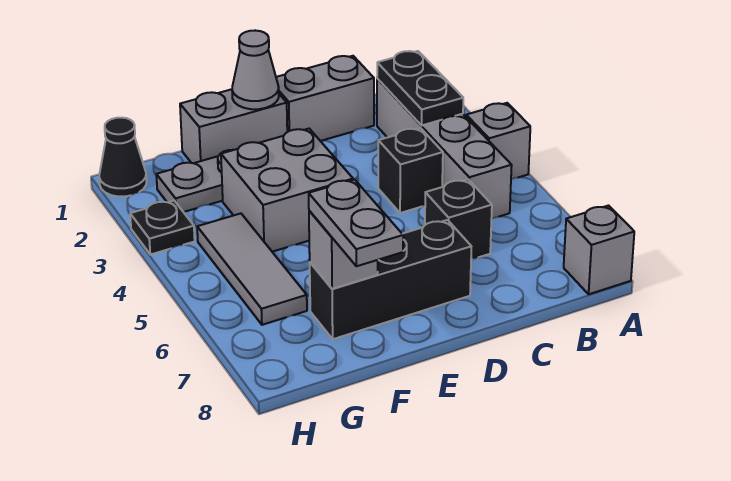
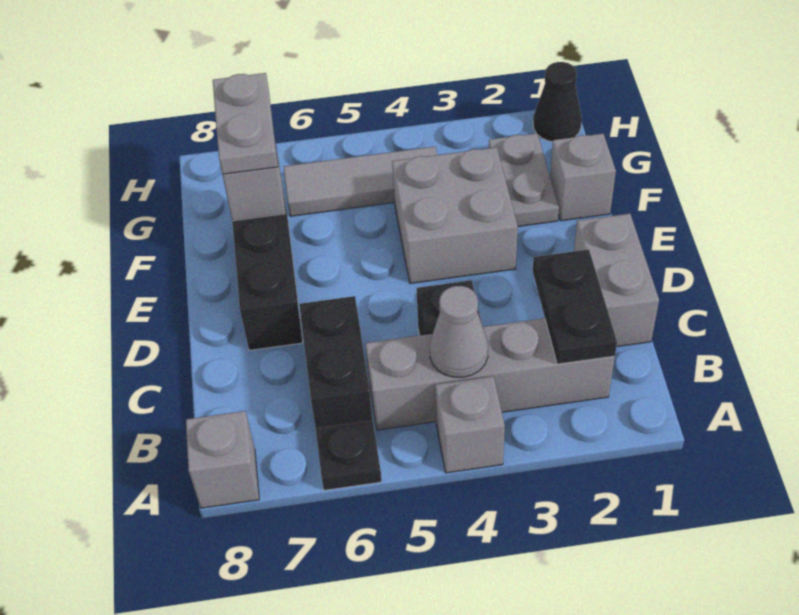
black plate B2:B3 level 2 -> black plate B2:C2 level 2
black brick C6 level 1 -> black brick B6:C6 level 1
grey brick E1:F1 level 1 -> grey brick F1 level 1
grey cone E1 level 2 -> grey cone B4 level 2
grey plate F7:F8 level 3 -> grey plate F7:G7 level 3
black plate H3 level 1 -> black plate A6 level 1

